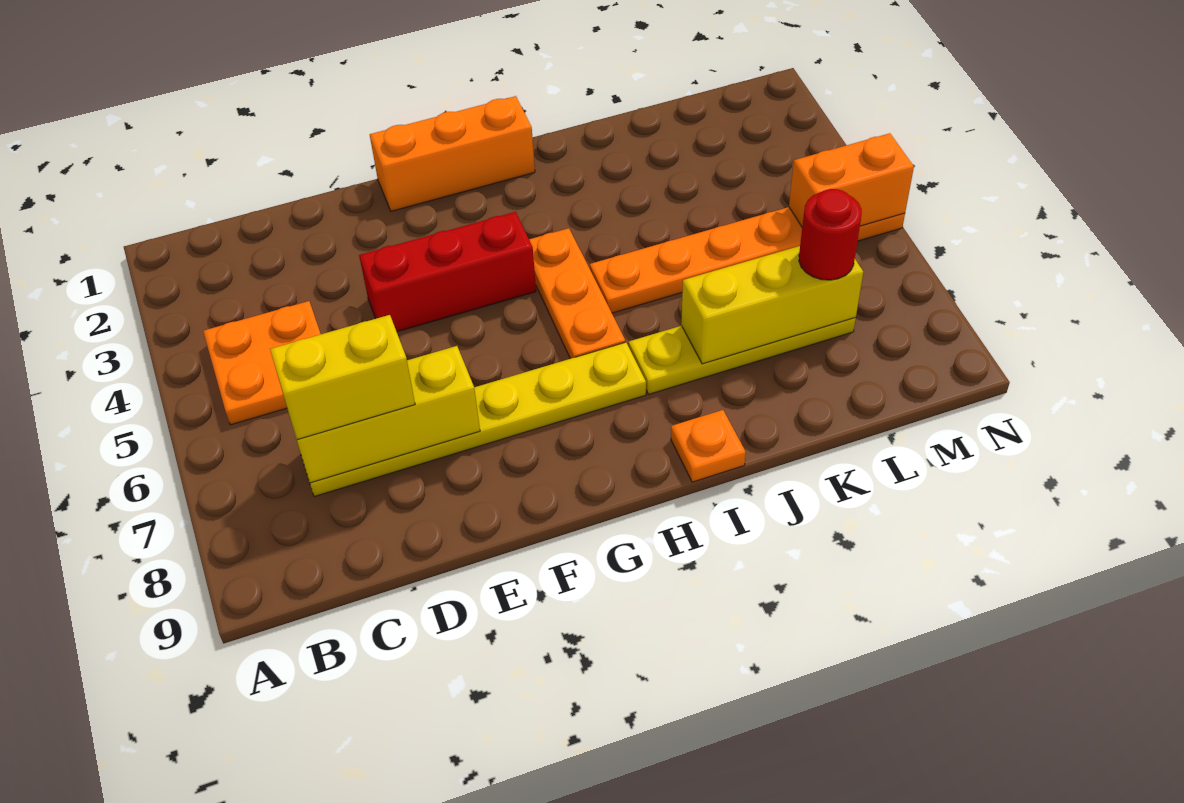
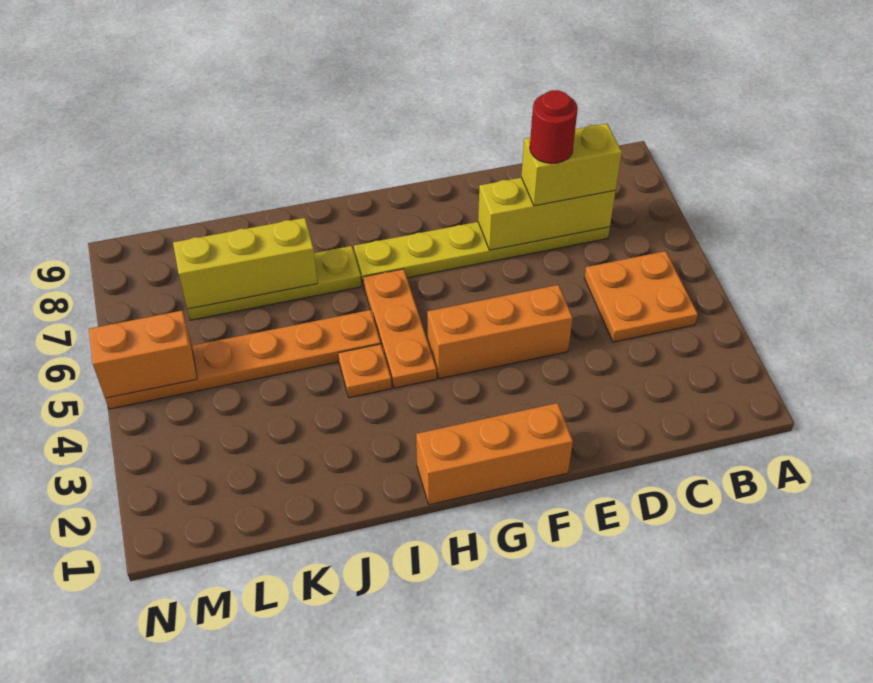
red brick E4:G4 level 1 -> orange brick E4:G4 level 1
orange plate I9 level 1 -> orange plate I4 level 1
red round brick L7 level 3 -> red round brick D7 level 4

